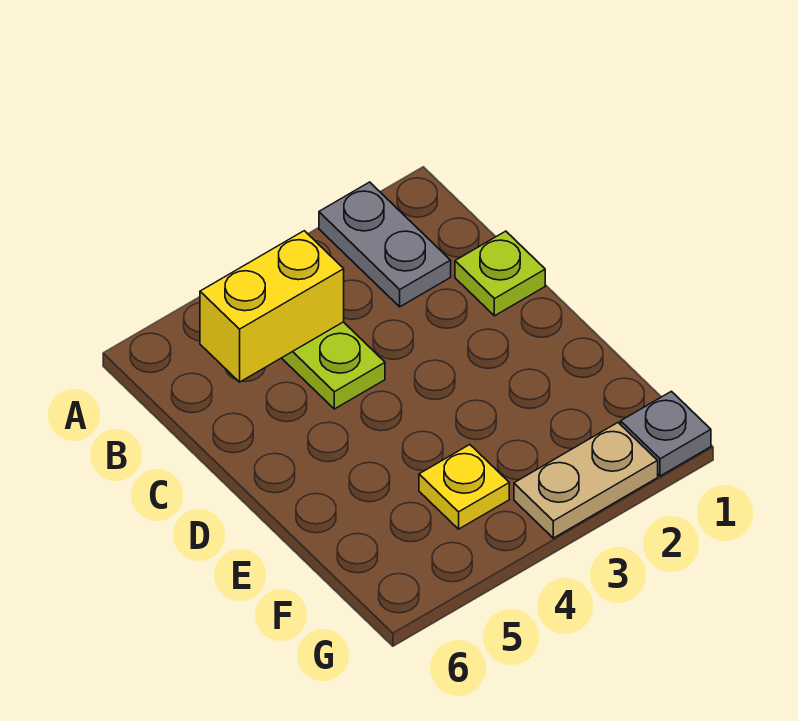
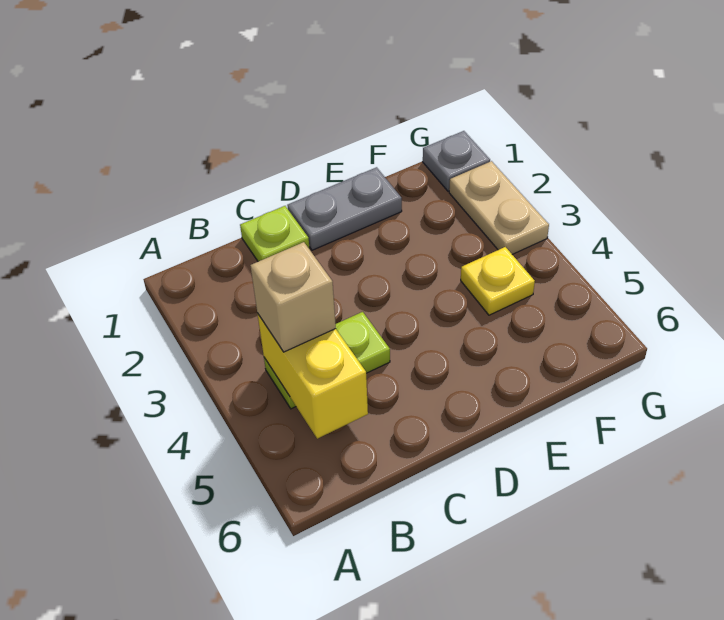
grey plate A2:B2 level 1 -> grey plate D1:E1 level 1
none -> tan brick B4 level 3

